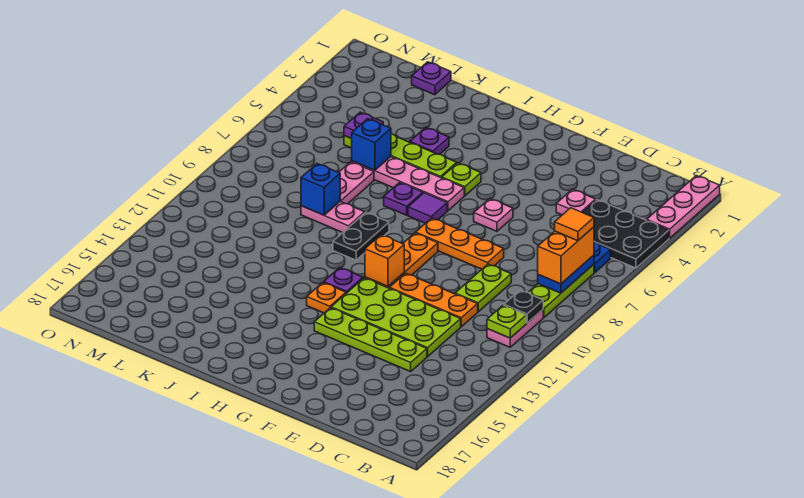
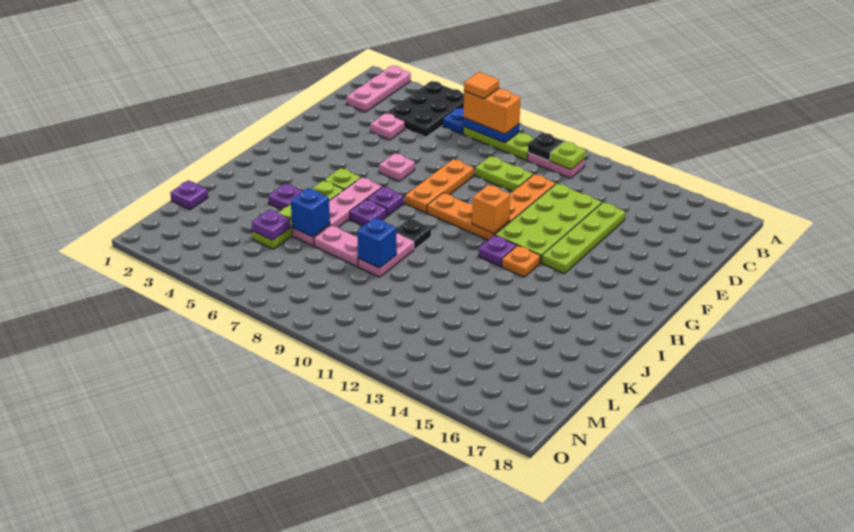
pink plate A1:A3 level 1 -> pink plate A2:C2 level 1
purple tile H7 level 1 -> purple plate H7 level 1
black plate I9:I10 level 1 -> black plate I9 level 1

